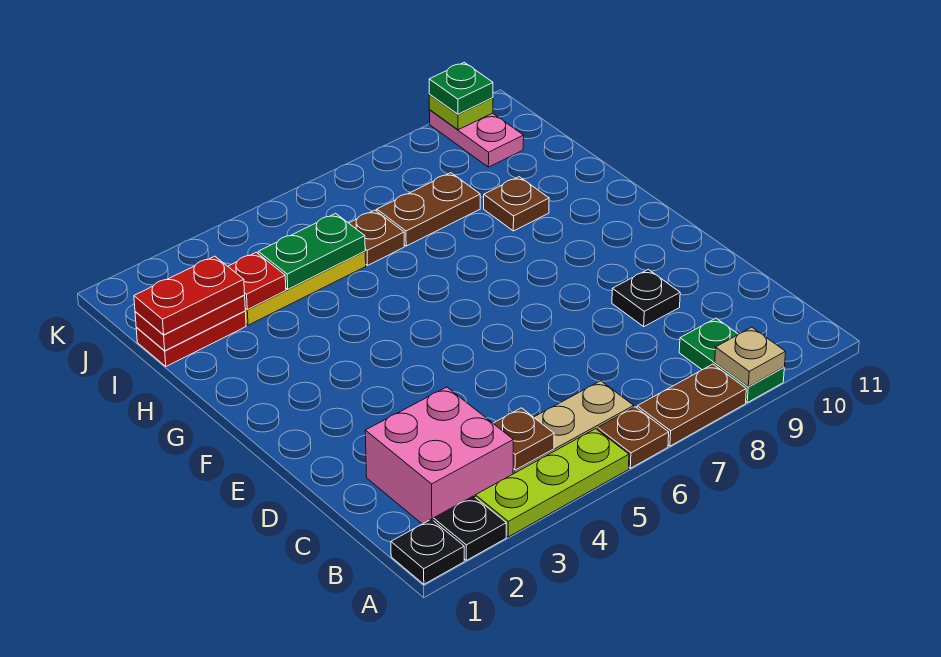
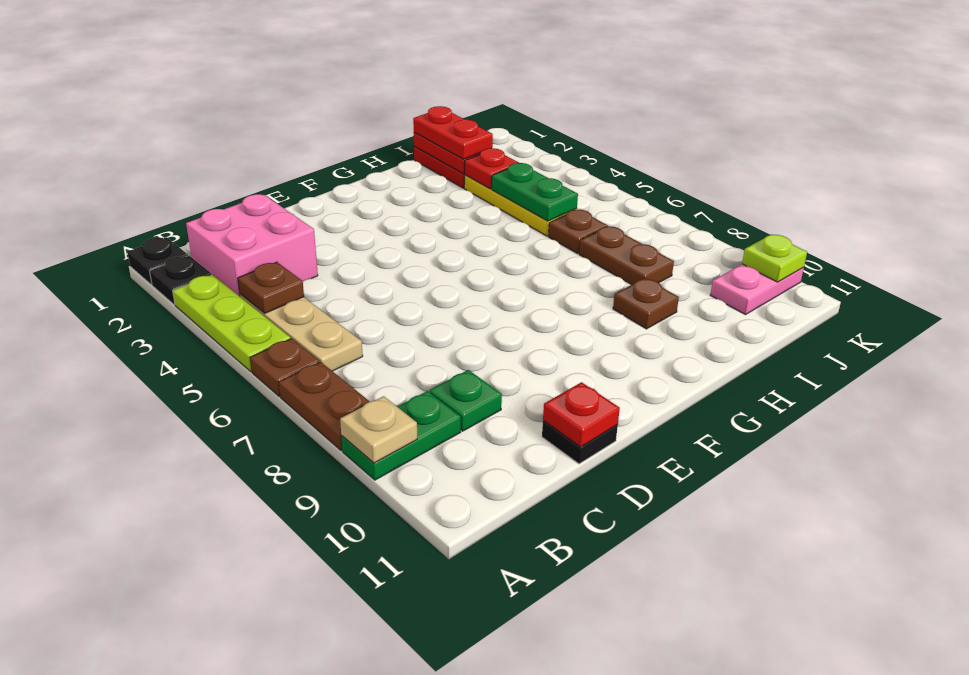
black plate D9 level 1 -> black plate D11 level 1
none -> red plate D11 level 2
green plate K10 level 3 -> green plate C9 level 1

